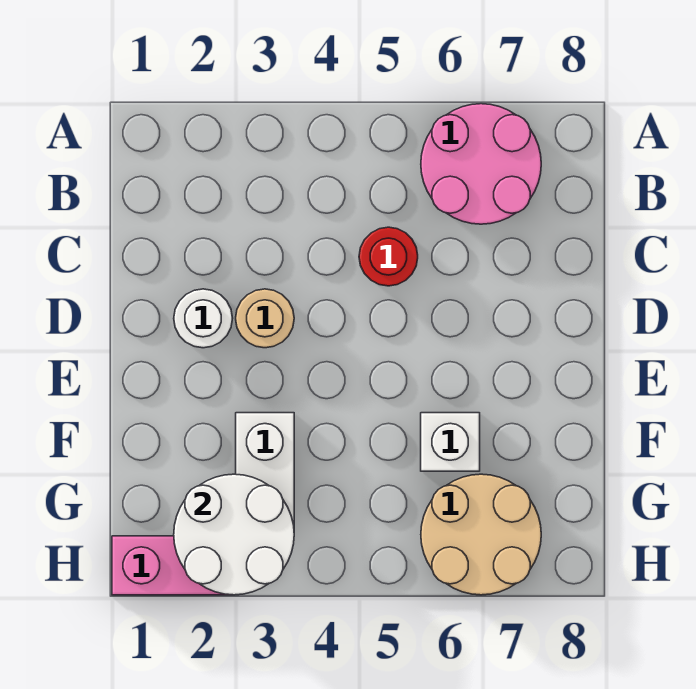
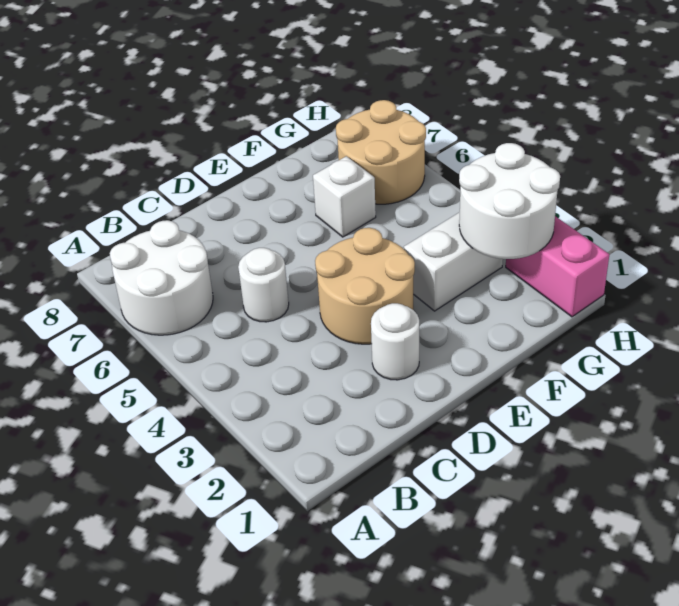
pink round brick A6:B7 level 1 -> white round brick A6:B7 level 1
red round brick C5 level 1 -> white round brick C5 level 1
tan round brick D3 level 1 -> tan round brick D3:E4 level 1

